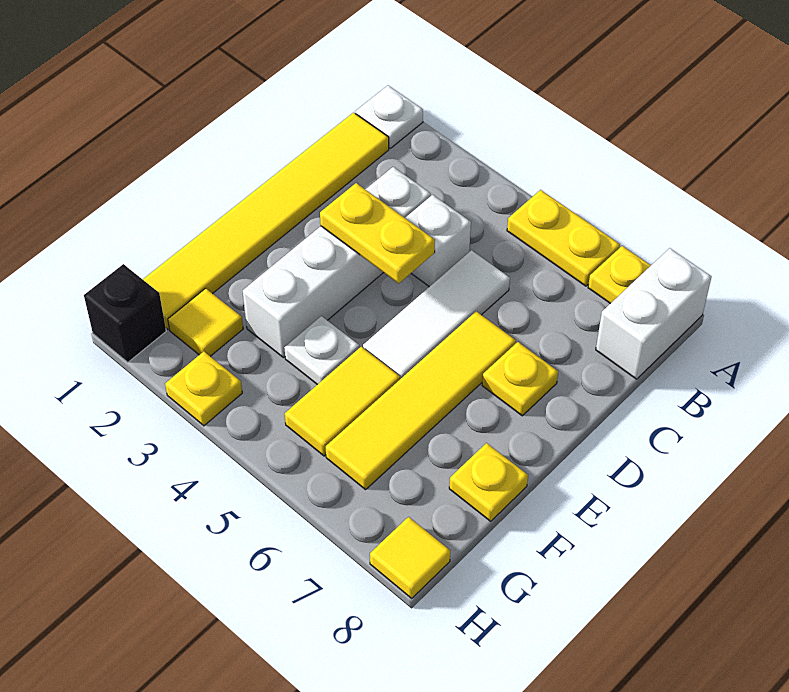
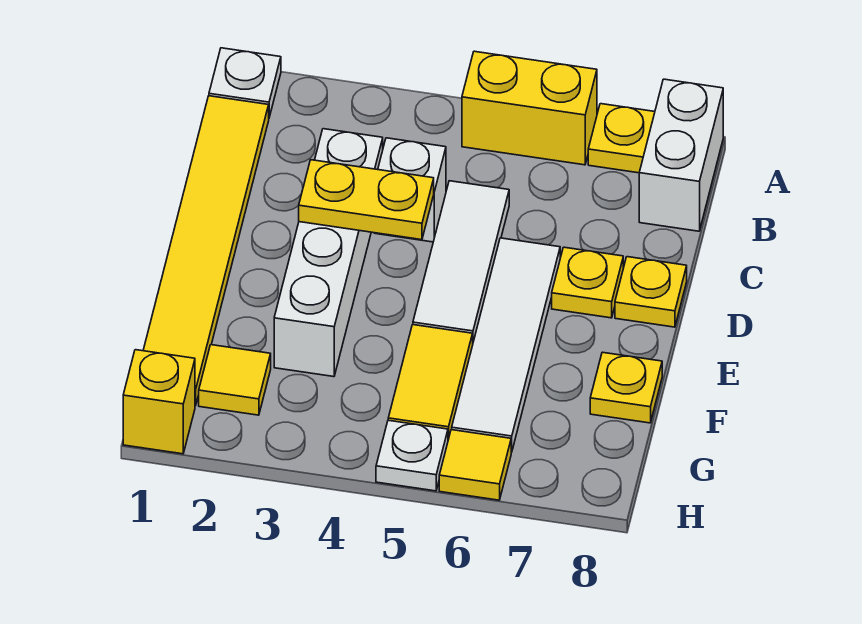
yellow plate A5:A6 level 1 -> yellow brick A5:A6 level 1
yellow tile D6:G6 level 1 -> white tile D6:G6 level 1
white plate F4 level 1 -> white plate H5 level 1
black brick H1 level 1 -> yellow brick H1 level 1
yellow plate H3 level 1 -> yellow plate D8 level 1
yellow tile H8 level 1 -> yellow tile H6 level 1

